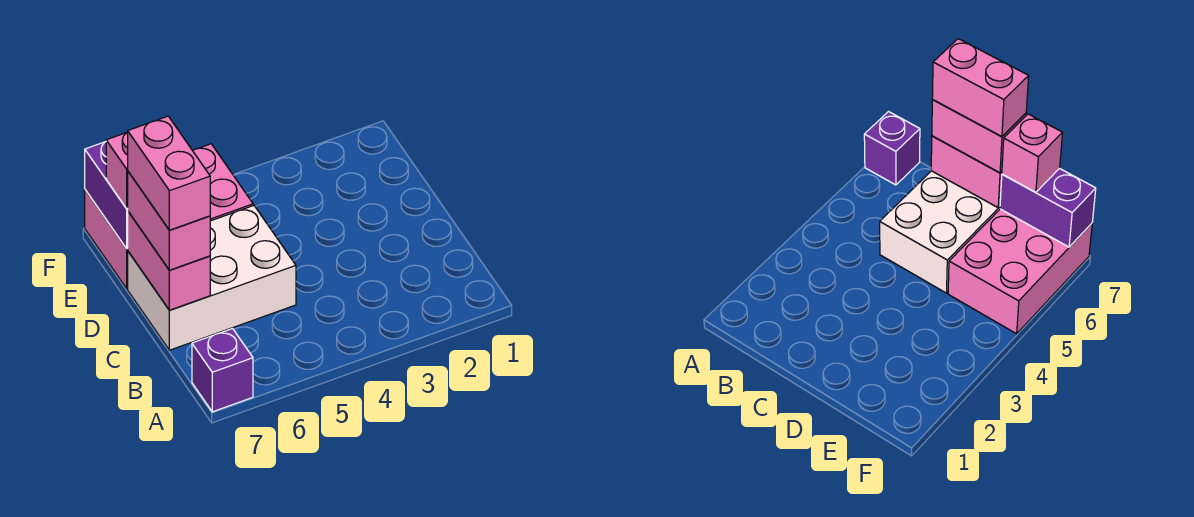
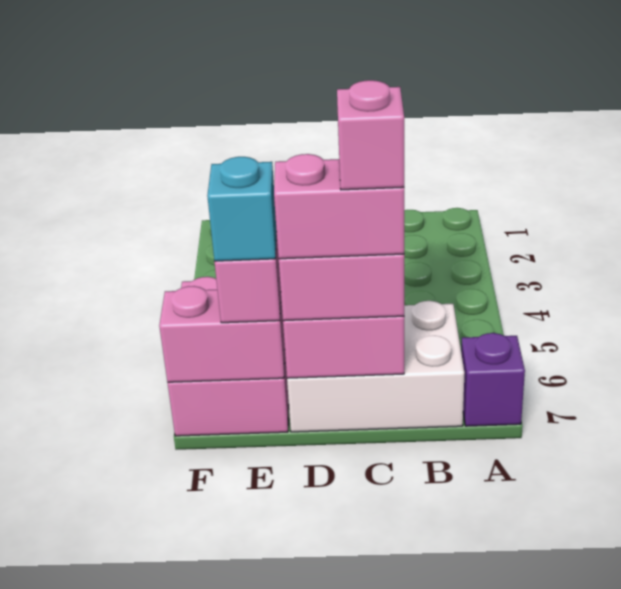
white brick C5:D7 level 1 -> white brick B6:D7 level 1
none -> pink brick C7 level 5
purple brick E7:F7 level 2 -> pink brick E7:F7 level 2
none -> cyan brick E7 level 4

